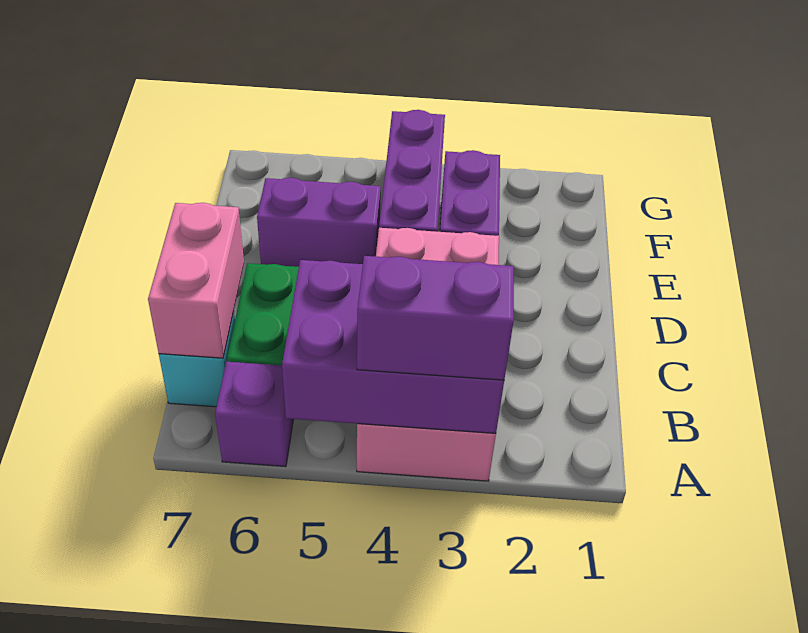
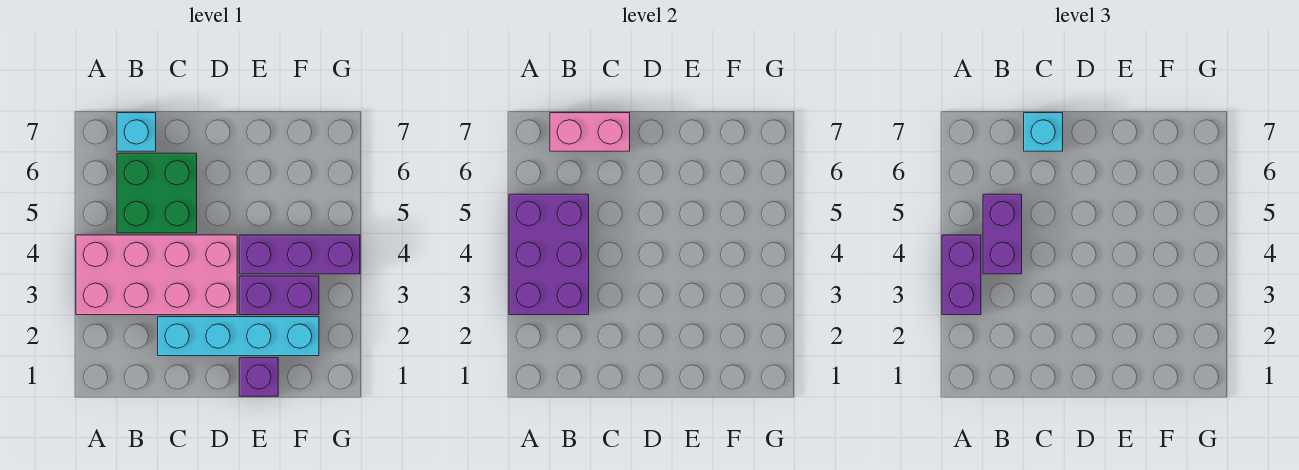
purple brick A6 level 1 -> purple brick E1 level 1
none -> cyan brick C2:F2 level 1
none -> cyan brick C7 level 3
purple brick E5:E6 level 1 -> purple brick B4:B5 level 3

